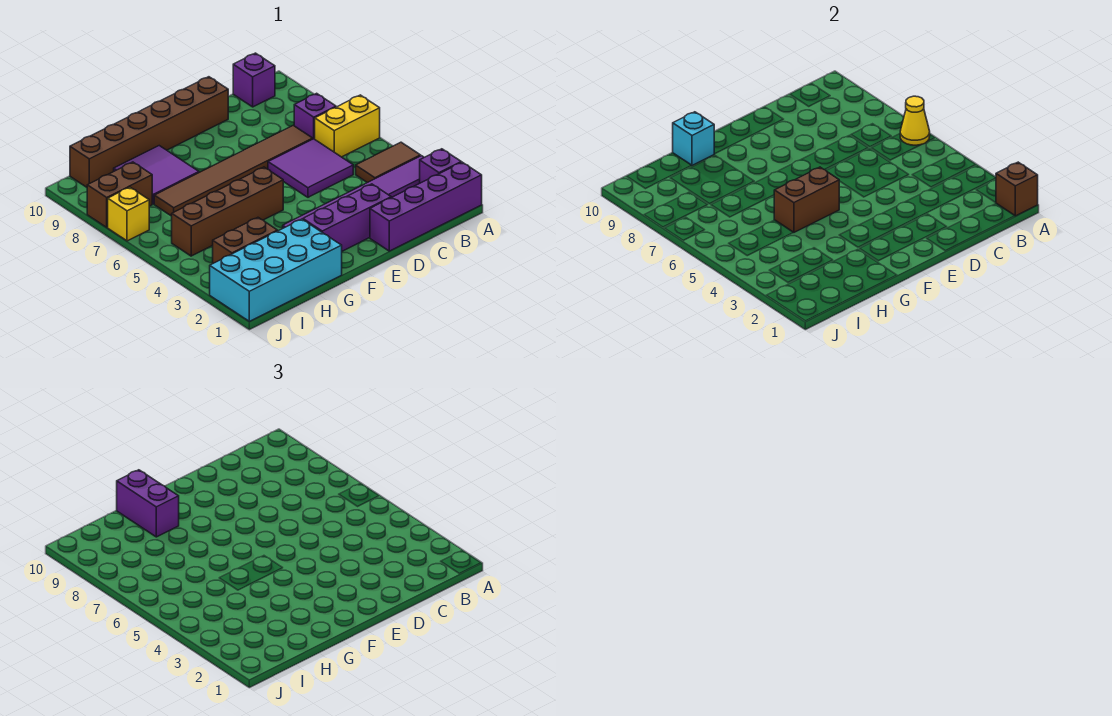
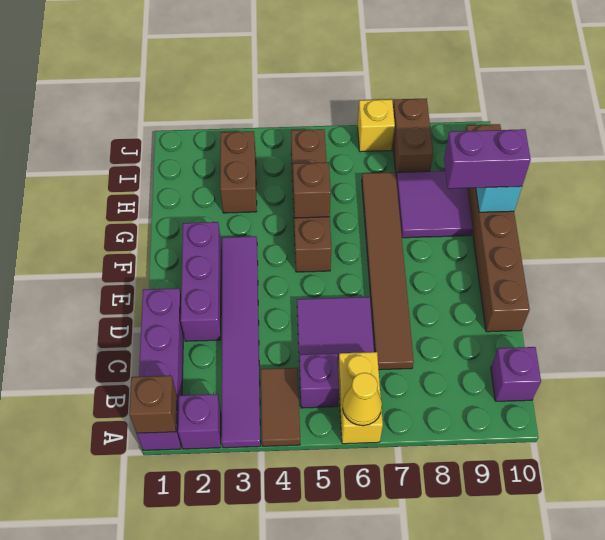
purple brick B7 level 1 -> purple brick B5 level 1
brown brick F5:G5 level 2 -> brown brick G5 level 2
cyan brick G1:J2 level 1 -> none

